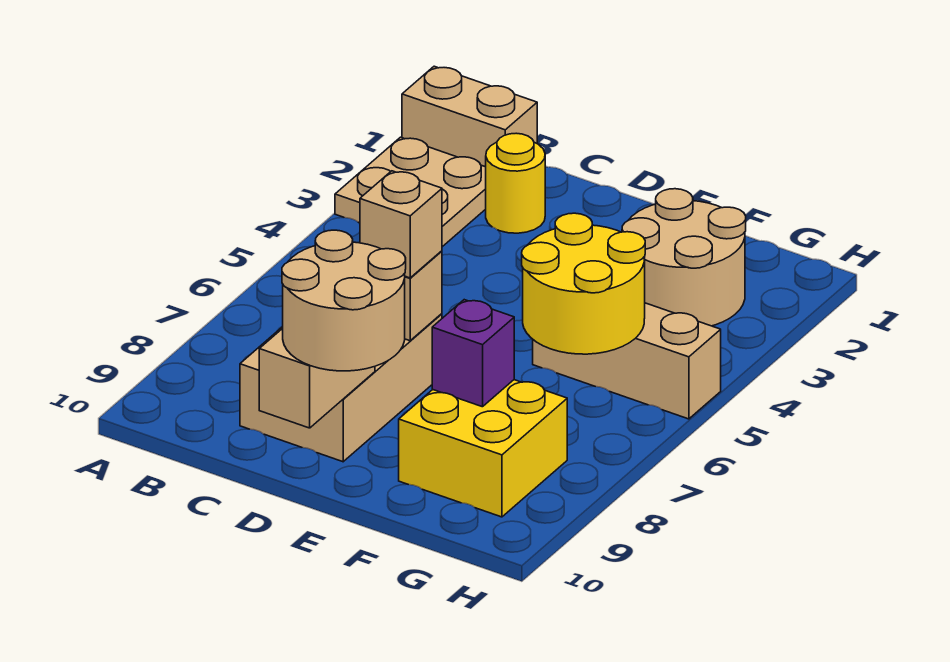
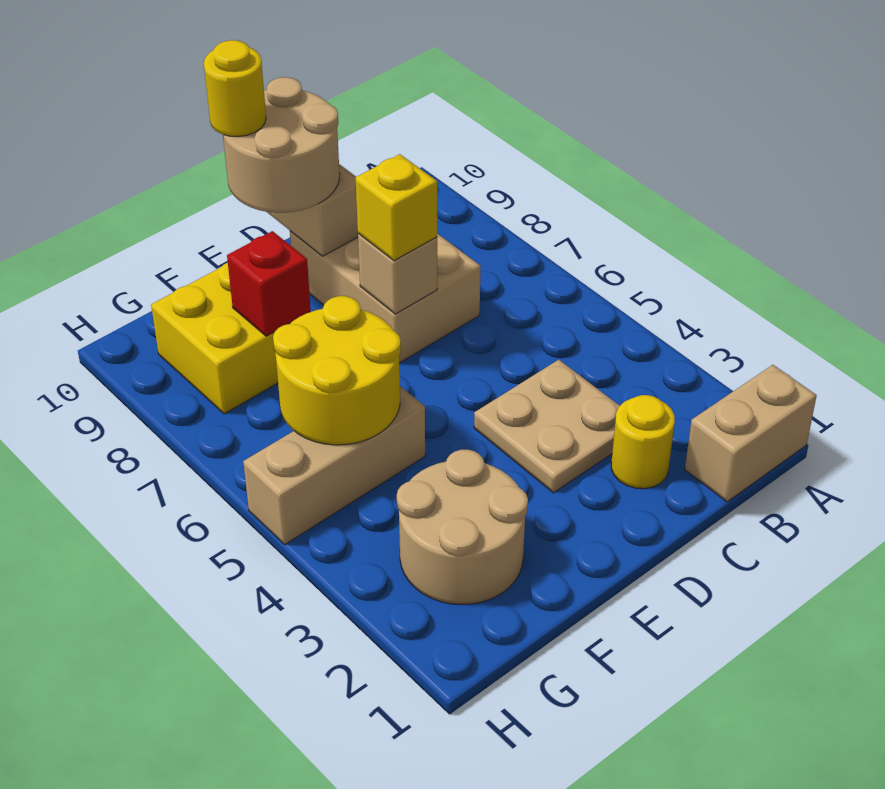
tan plate A2:B3 level 1 -> tan plate C3:D4 level 1
tan brick D7 level 3 -> yellow brick D7 level 3
none -> yellow round brick E10 level 4
purple brick F8 level 2 -> red brick F8 level 2

